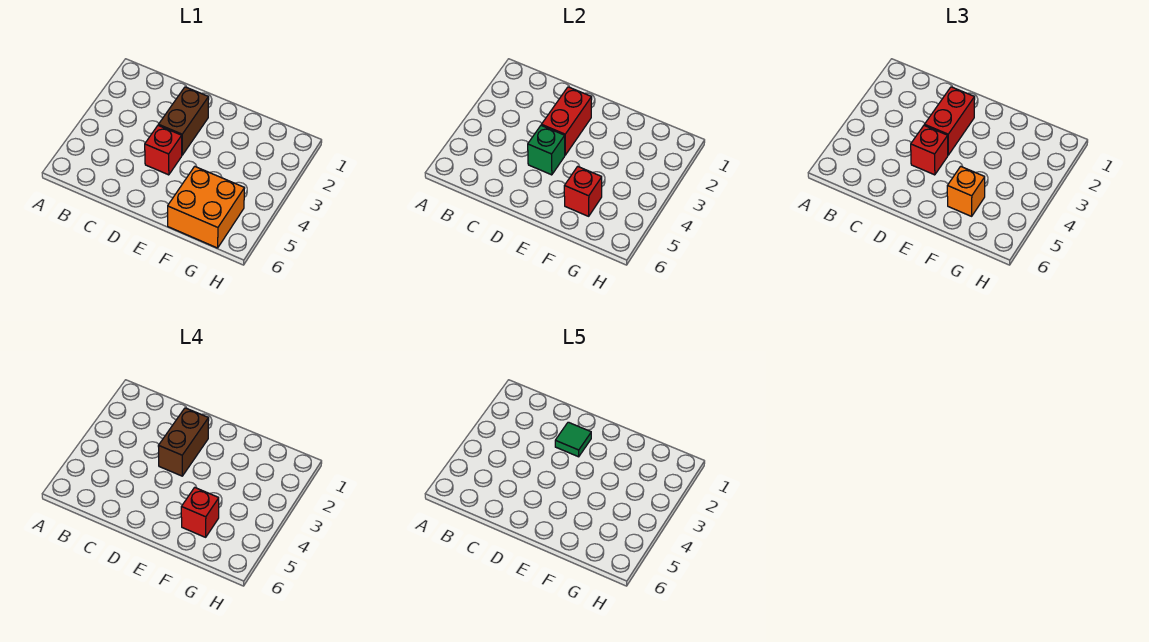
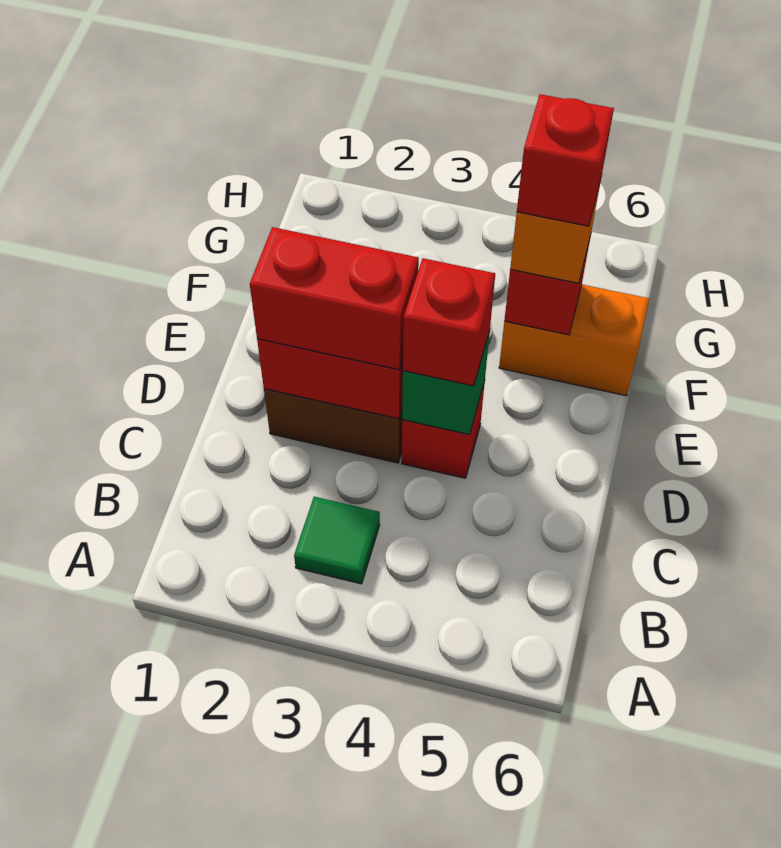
brown brick D2:D3 level 4 -> none
green tile D2 level 5 -> green tile B3 level 1
orange brick F5:G6 level 1 -> orange brick F5:F6 level 1

